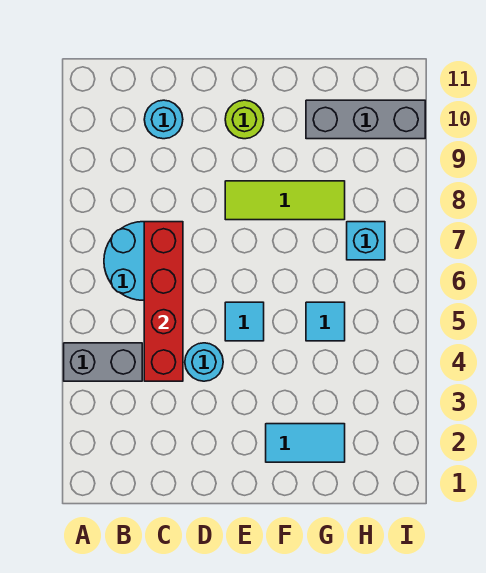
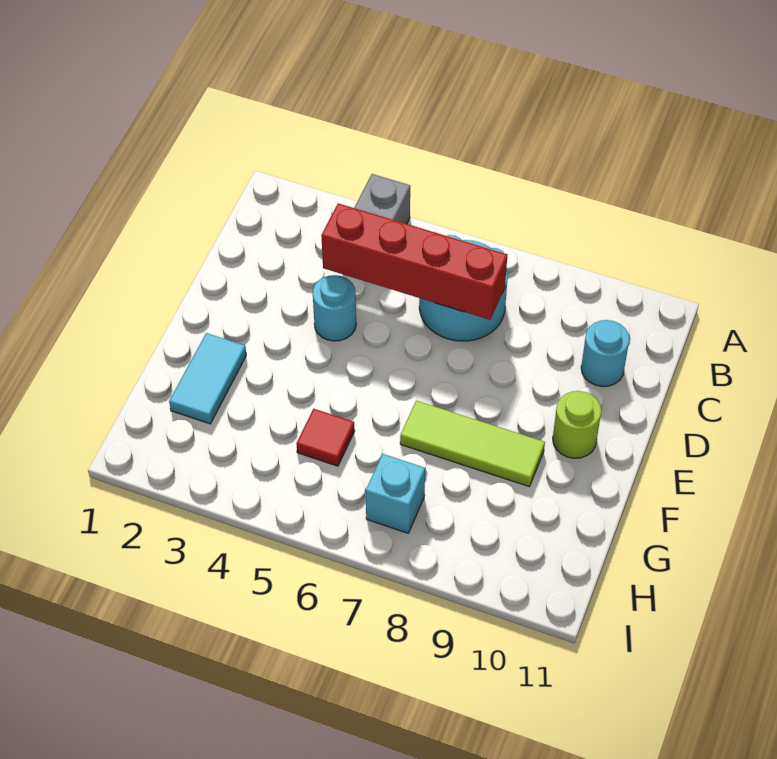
cyan tile E5 level 1 -> none
lime tile E8:G8 level 1 -> lime tile F7:F9 level 1
cyan tile G5 level 1 -> red tile G5 level 1
grey brick G10:I10 level 1 -> none

